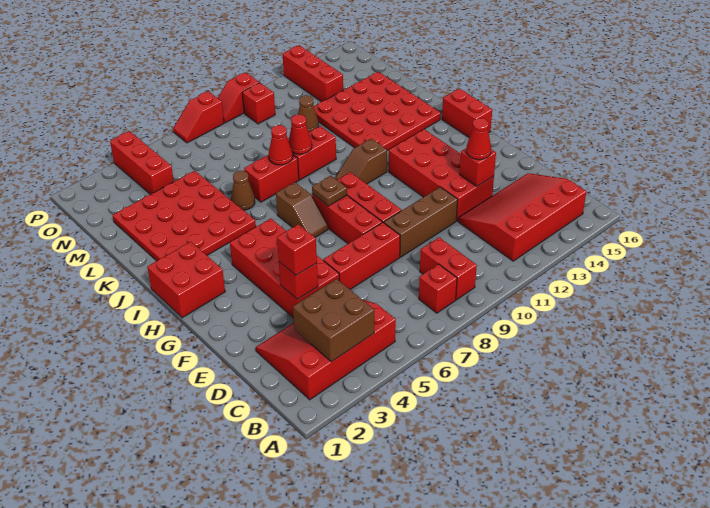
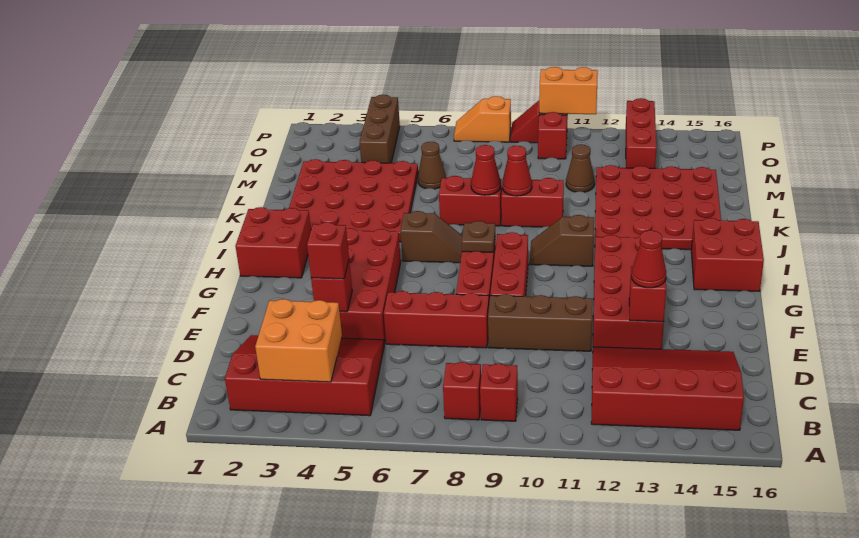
brown brick B3:C4 level 2 -> orange brick B3:C4 level 2
red brick B9:C9 level 1 -> red brick B9 level 1
brown slope H7:I7 level 1 top I -> brown slope I6:I7 level 1 top 6
red brick H16:I16 level 1 -> red brick H15:I16 level 1
brown cone K6 level 1 -> brown cone M6 level 1
red brick N4:P4 level 1 -> brown brick N4:P4 level 1
red slope P7:P8 level 1 top 8 -> orange slope P7:P8 level 1 top 8
none -> orange brick P10:P11 level 2

